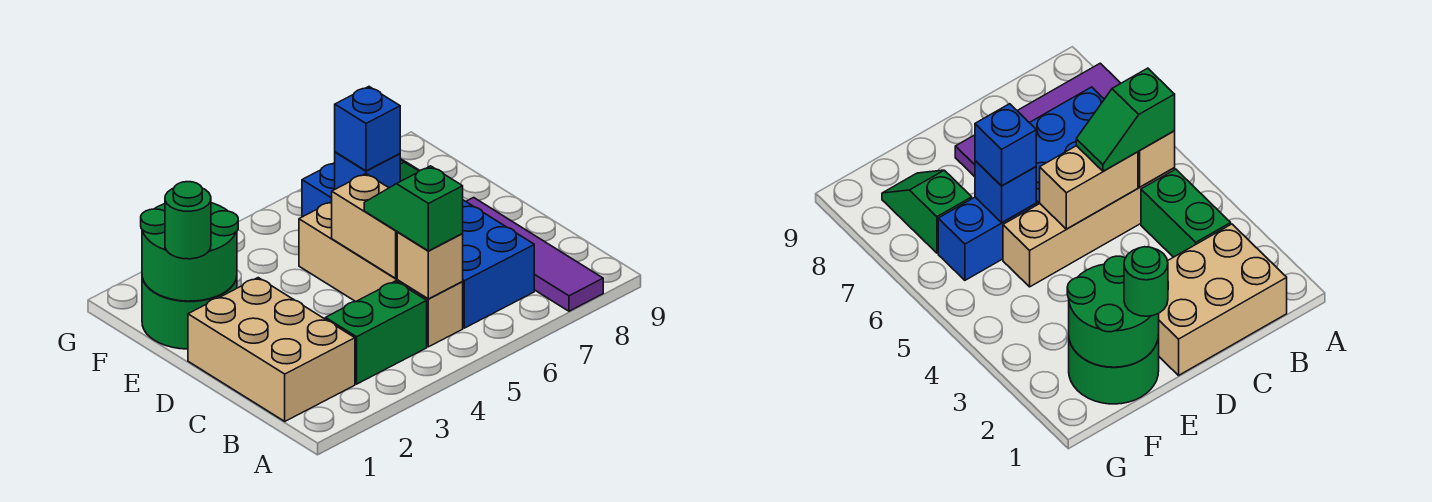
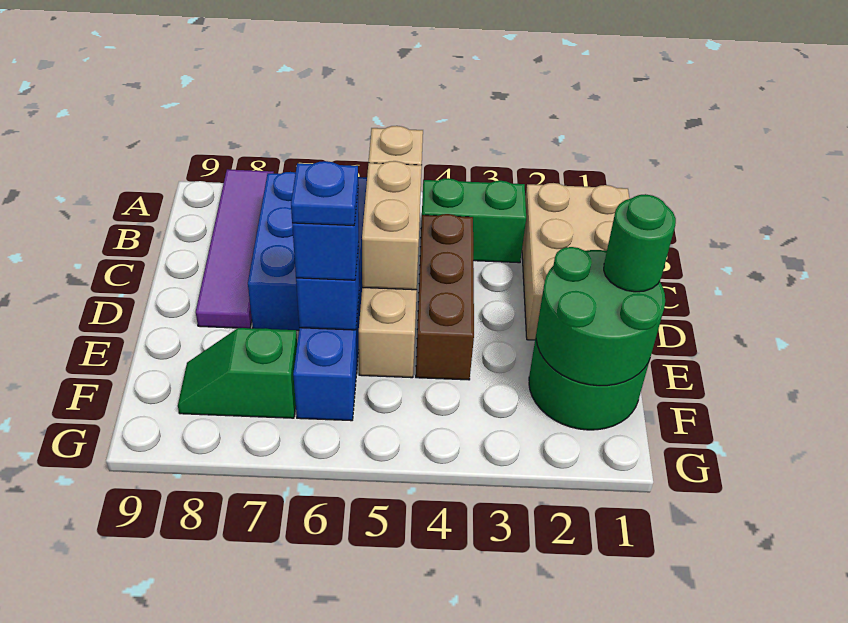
green slope B5:C5 level 3 top B -> none
none -> brown brick C4:E4 level 1
none -> blue plate E6 level 4

